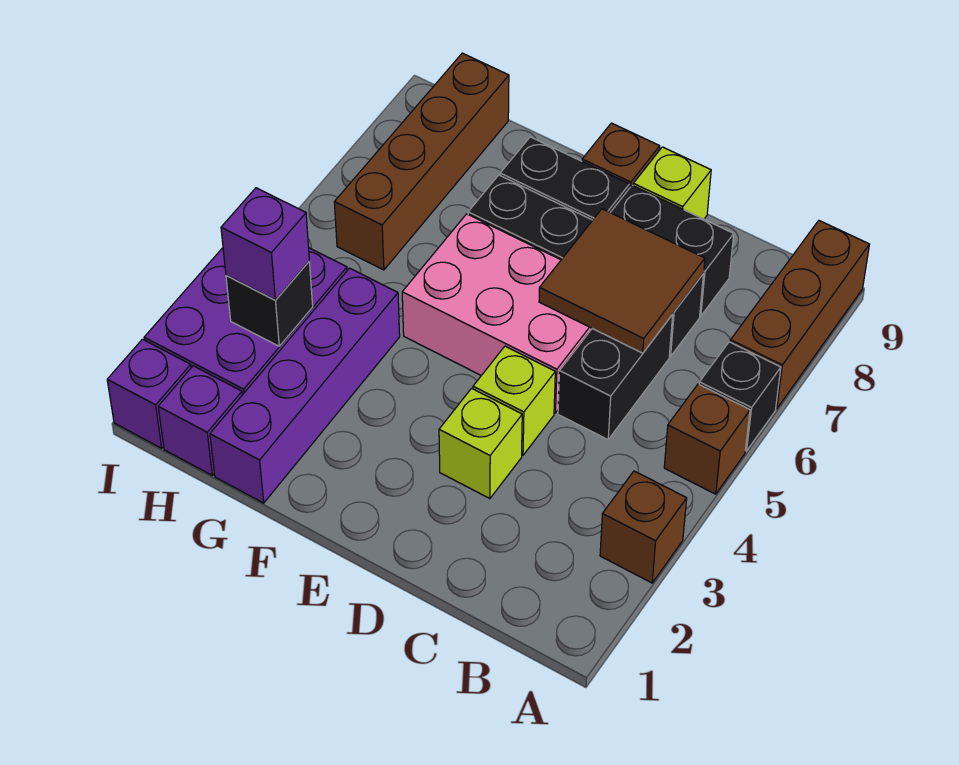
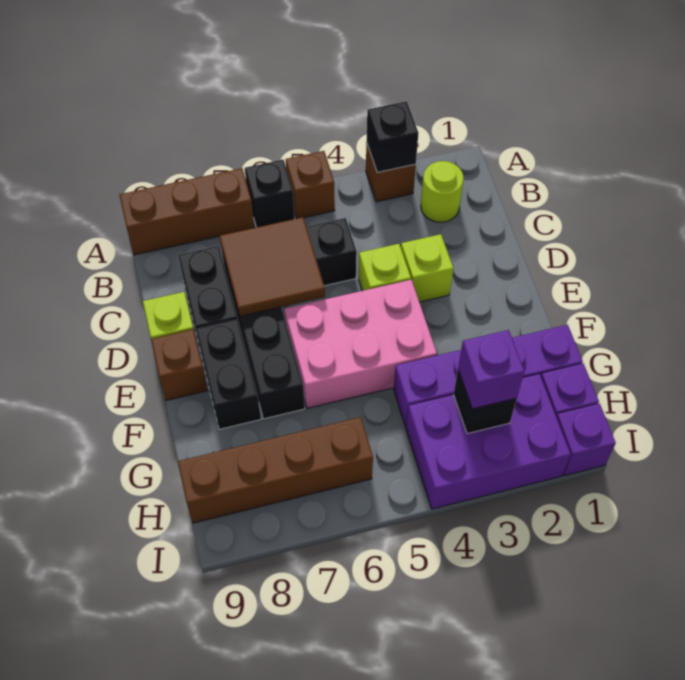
none -> black brick A3 level 2
none -> lime round brick B2 level 1
pink brick D5:F6 level 1 -> pink brick E4:F6 level 1

